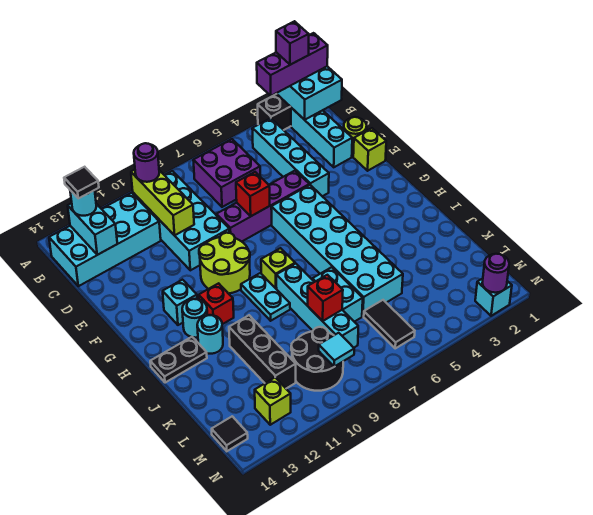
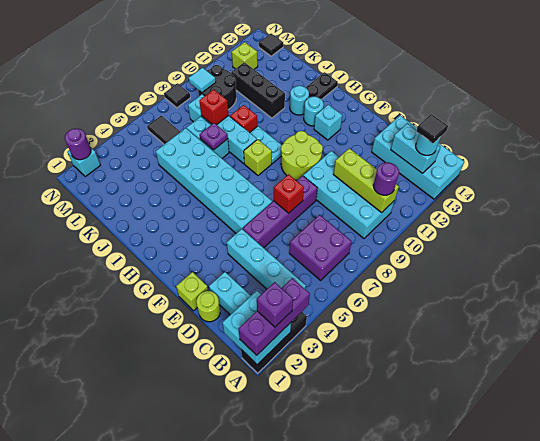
cyan brick B11:C14 level 1 -> cyan brick A13:D14 level 1
red brick H11 level 1 -> red brick J9 level 1
none -> purple plate J7 level 2
none -> black tile N8 level 1

